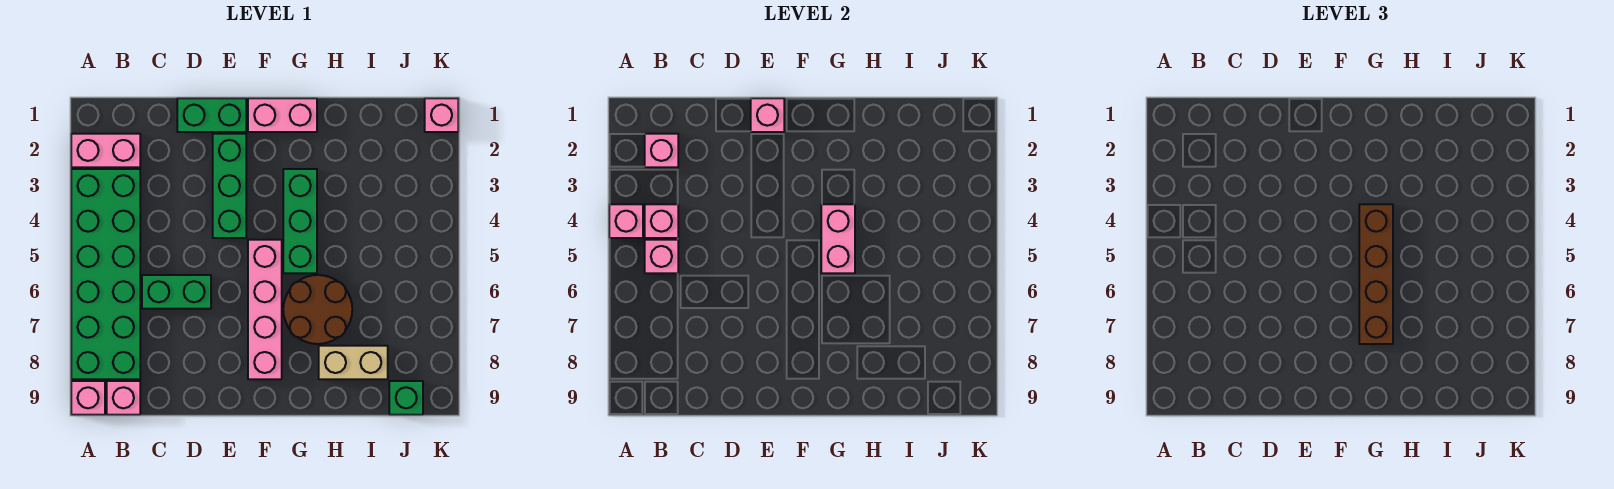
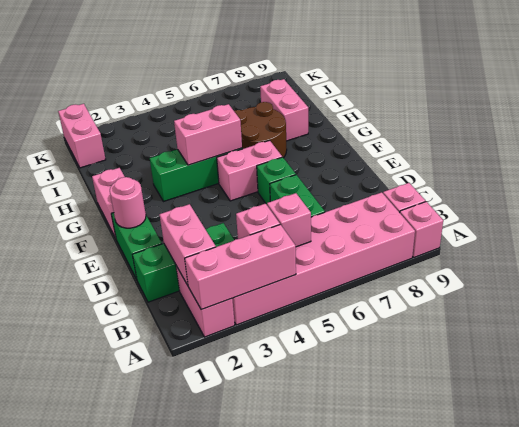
green brick A3:B8 level 1 -> pink brick A3:B8 level 1
pink brick A4 level 2 -> pink brick A2:A4 level 2
pink brick B2 level 2 -> pink brick B2:C2 level 2
pink brick E1 level 2 -> pink round brick E1 level 2
green brick E2:E4 level 1 -> green brick C1:C3 level 1
pink brick F5:F8 level 1 -> pink brick F5:F6 level 1
brown brick G4:G7 level 3 -> none
tan brick H8:I8 level 1 -> pink brick H8:I8 level 1
green brick J9 level 1 -> green brick E6 level 1
pink brick K1 level 1 -> pink brick J1:K1 level 1

